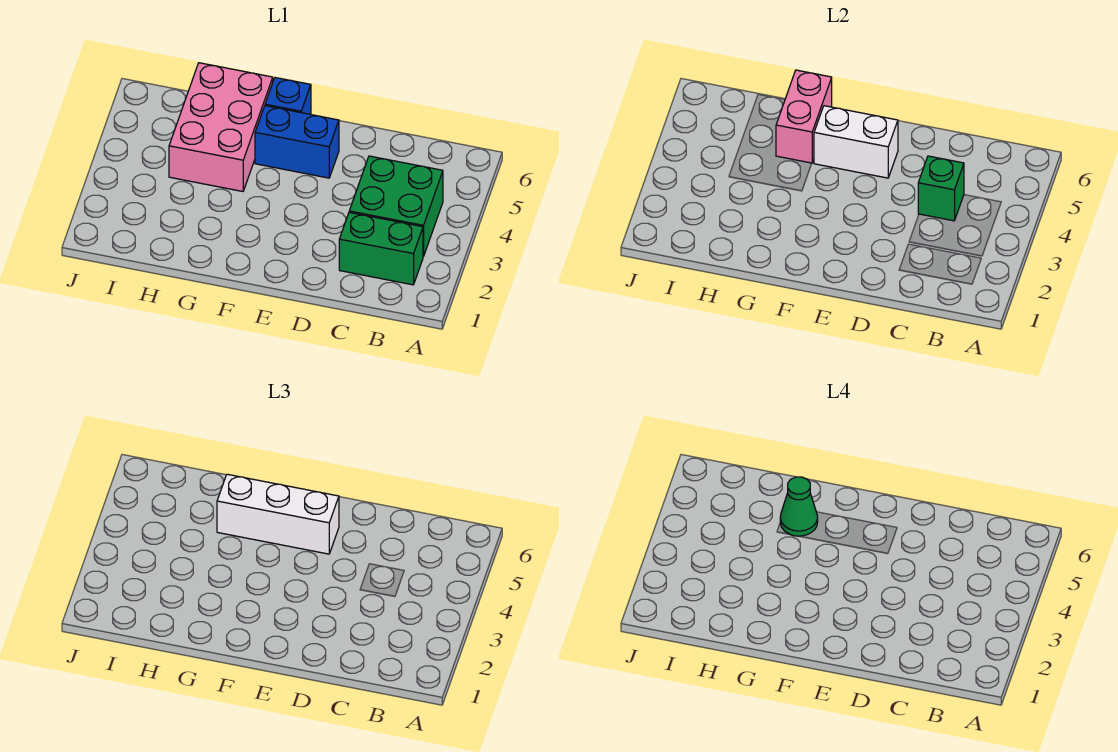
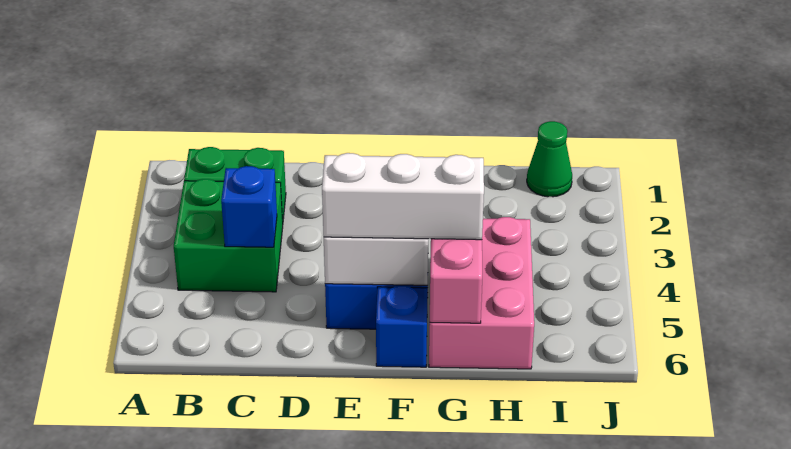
green brick C4 level 2 -> blue brick C4 level 2
green cone G5 level 4 -> green cone I1 level 1

